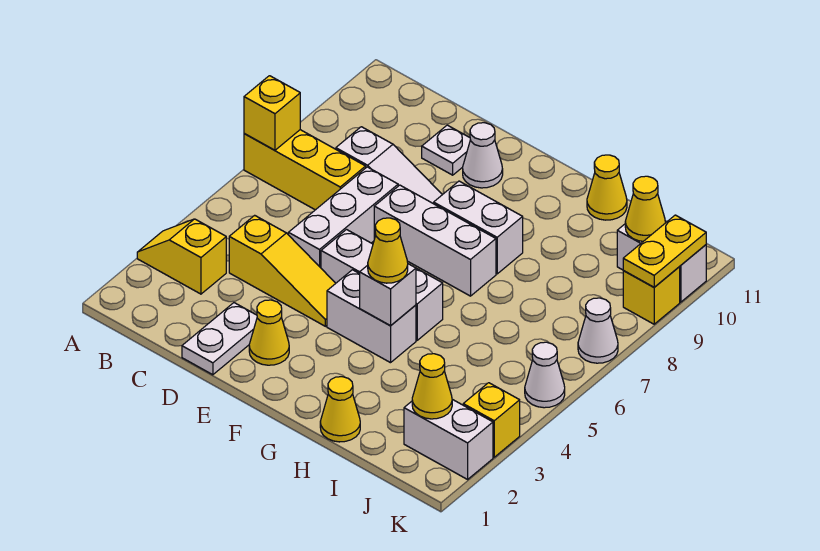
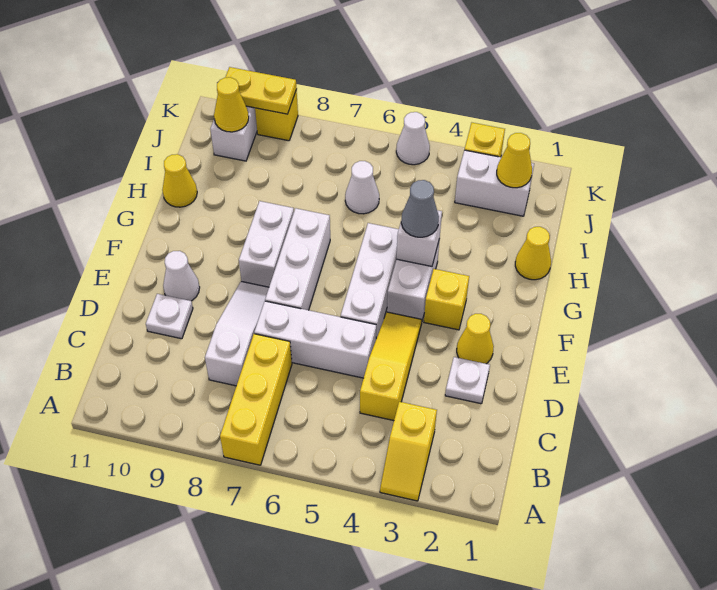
yellow brick A7 level 2 -> yellow brick F3 level 1
white plate D1:D2 level 1 -> white plate D2 level 1
yellow cone G4 level 3 -> grey cone G4 level 3
white brick J2:K2 level 1 -> white brick J2:J3 level 1
white cone K7 level 1 -> white cone I6 level 1

